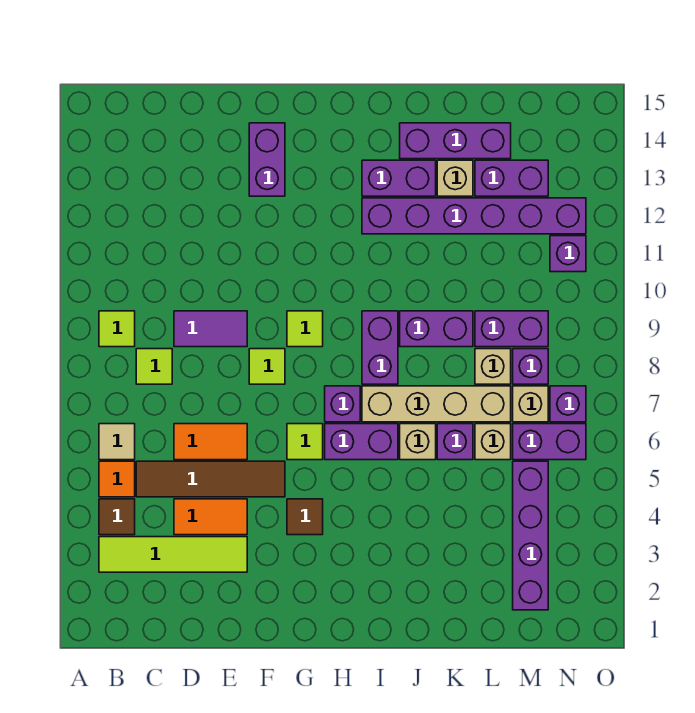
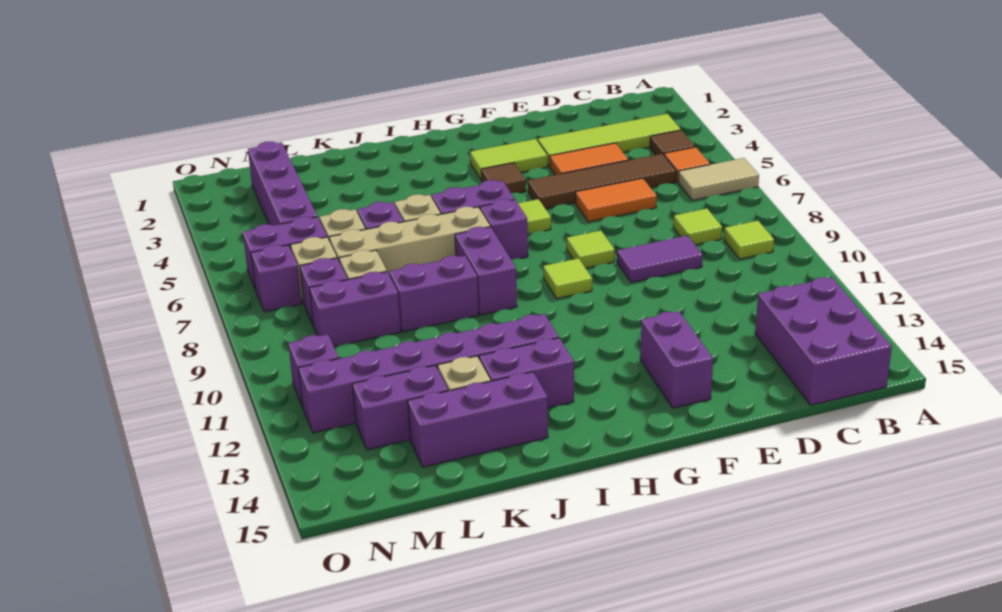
tan tile B6 level 1 -> tan tile A6:B6 level 1
none -> purple brick B13:C15 level 1
none -> lime tile F3:G3 level 1

